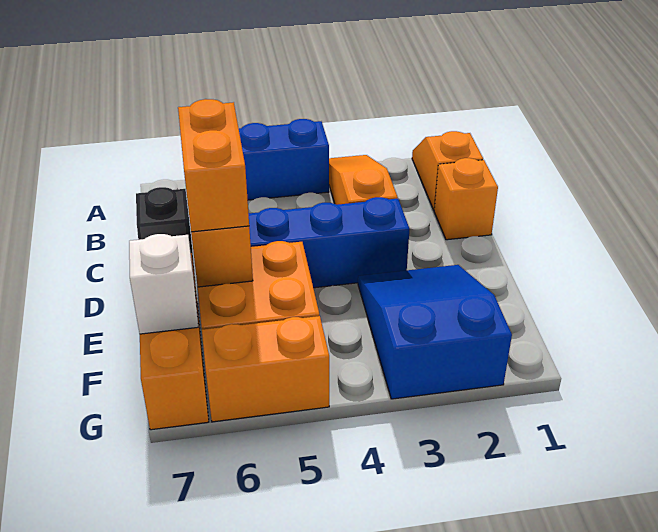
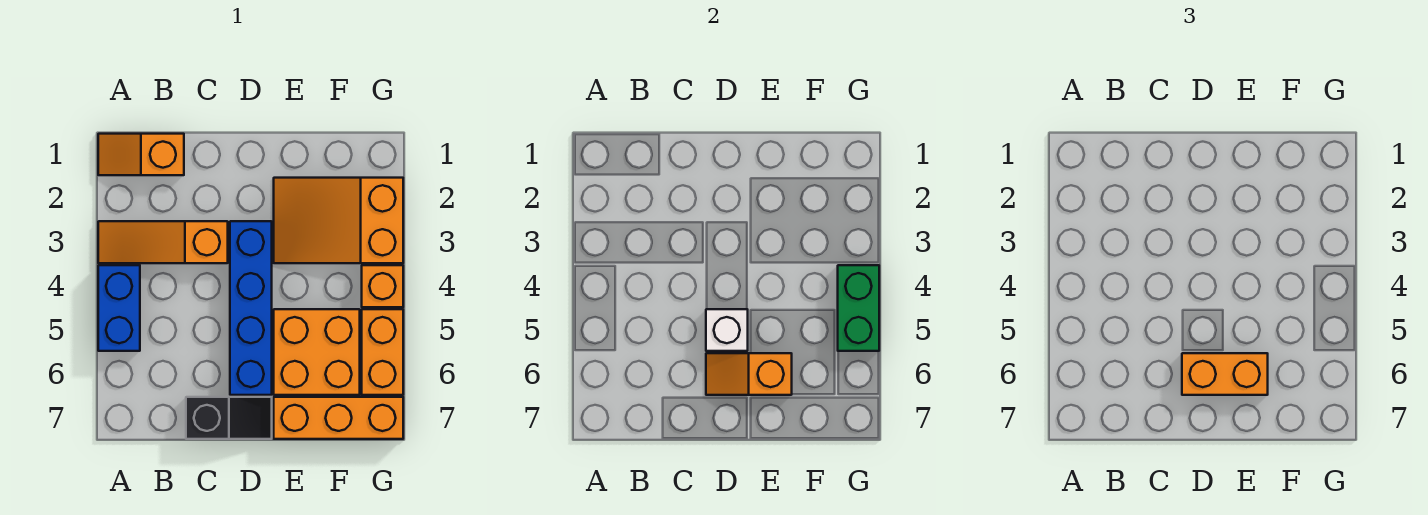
orange brick C1 level 1 -> orange brick G4 level 1
blue slope E2:G3 level 1 top G -> orange slope E2:G3 level 1 top G
white brick F7 level 2 -> white brick D5 level 2
none -> green brick G4:G5 level 2

